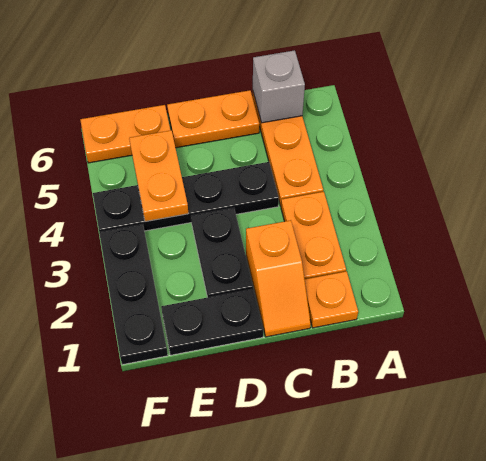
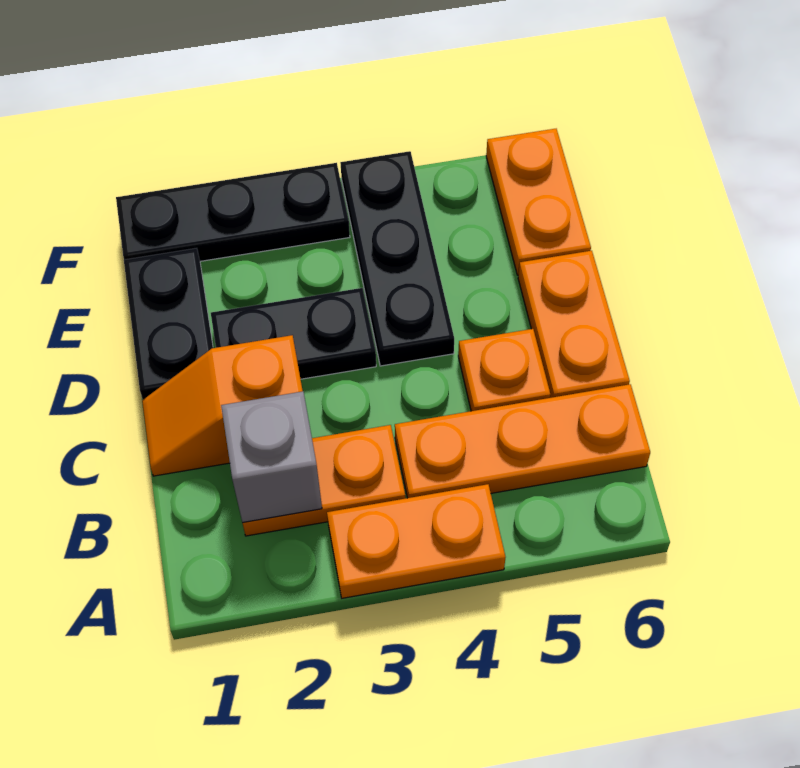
orange plate B1 level 1 -> orange plate C5 level 1
grey brick B6 level 2 -> grey brick B2 level 2
black plate C4:F4 level 1 -> black plate D4:F4 level 1
orange plate E4:E5 level 2 -> orange plate A3:A4 level 1

